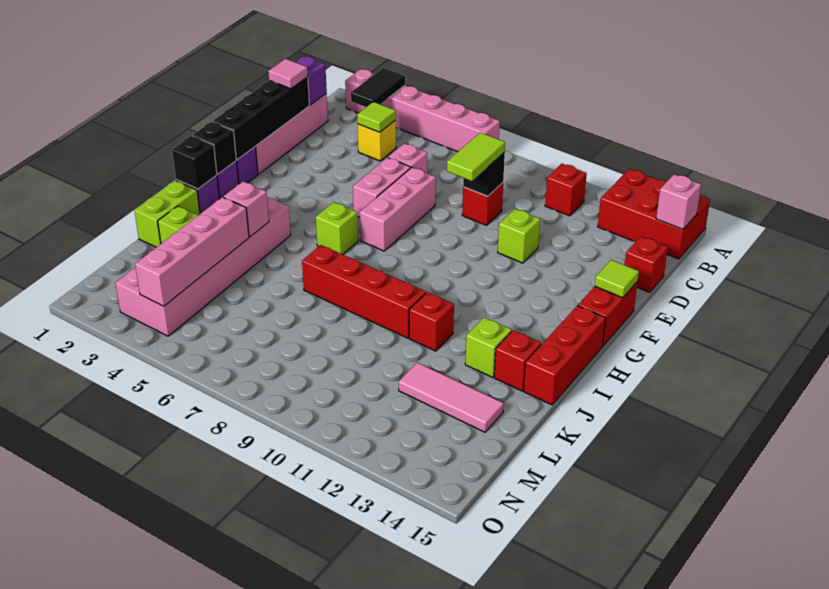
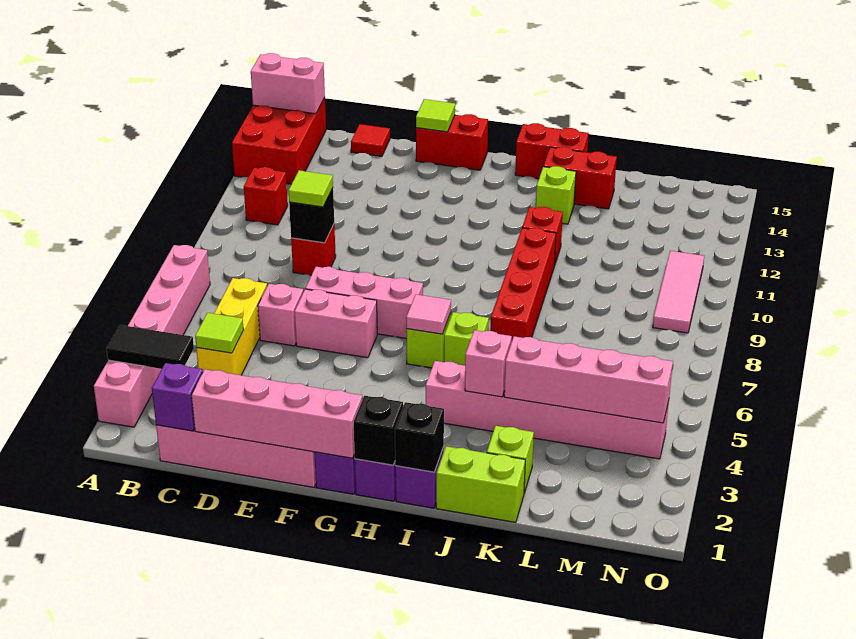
pink brick B15 level 2 -> pink brick A15:B15 level 2
yellow brick C4 level 1 -> yellow brick C4:C6 level 1
black brick D1:G1 level 2 -> pink brick D1:G1 level 2
pink tile D1 level 3 -> pink tile H6 level 2
lime tile D9:E9 level 3 -> lime tile D9 level 3
red brick D15 level 1 -> red tile D15 level 1
lime brick E11 level 1 -> lime brick I6 level 1
red brick H15:J15 level 1 -> red brick I15:J15 level 1
pink brick I3:N4 level 1 -> pink brick I4:N4 level 1
red brick J14 level 1 -> red brick J14:K14 level 1
pink tile L12:L14 level 1 -> pink tile N9:N11 level 1

